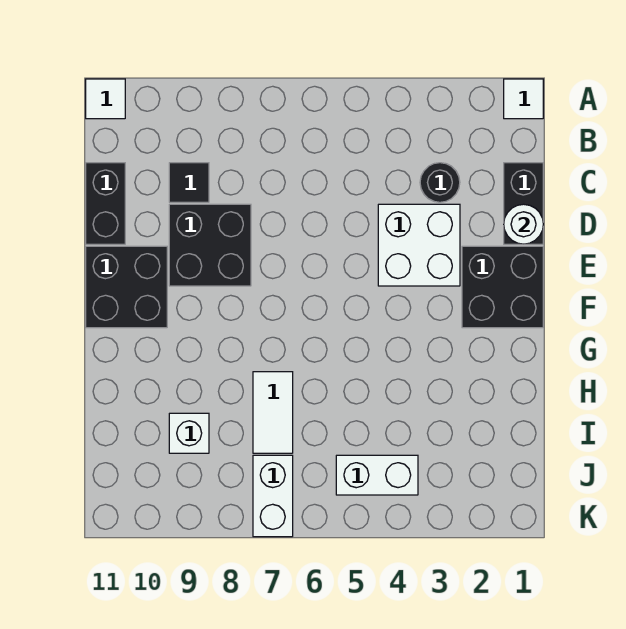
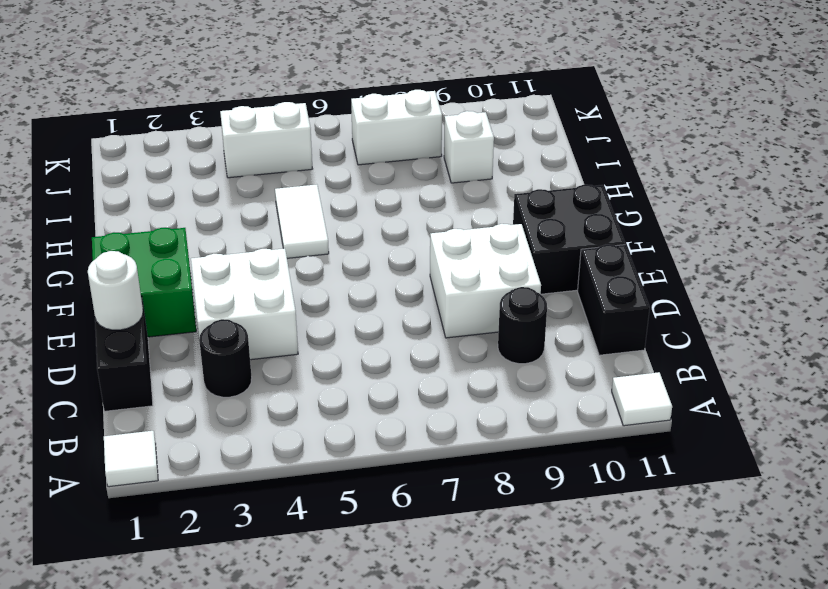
black tile C9 level 1 -> black round brick C9 level 1
black brick D8:E9 level 1 -> white brick D8:E9 level 1
black brick E1:F2 level 1 -> green brick E1:F2 level 1
white tile H7:I7 level 1 -> white tile G5:H5 level 1
white brick J7:K7 level 1 -> white brick J7:J8 level 1

